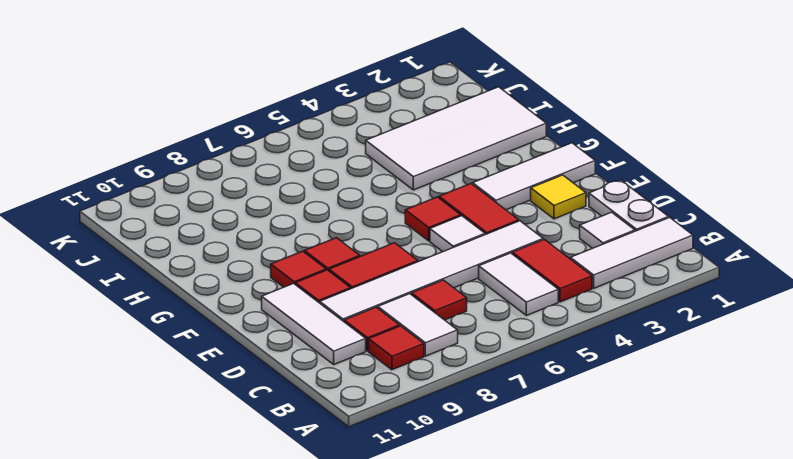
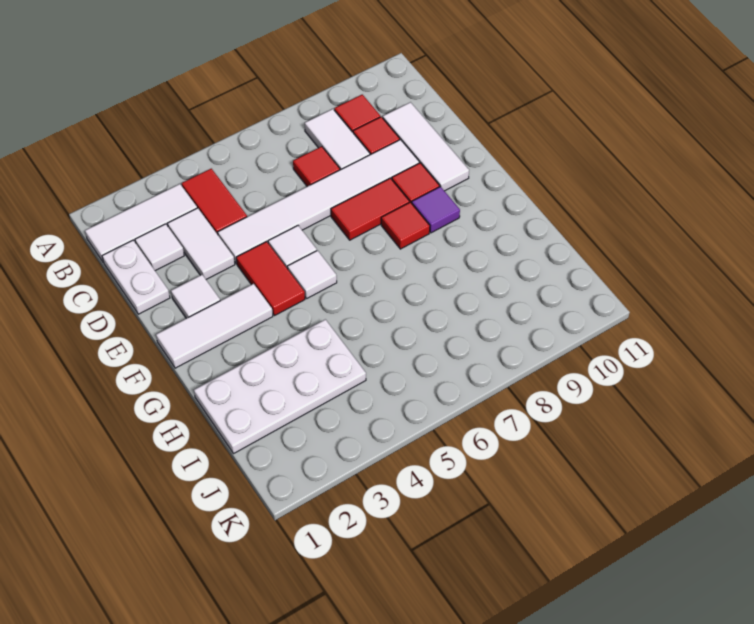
white tile B5:C5 level 1 -> white tile C3:D3 level 1
yellow tile E2 level 1 -> white tile E2 level 1
red tile F5 level 1 -> white tile F5 level 1
red tile F9 level 1 -> purple tile F9 level 1
white tile H1:I4 level 1 -> white plate H1:I4 level 1

